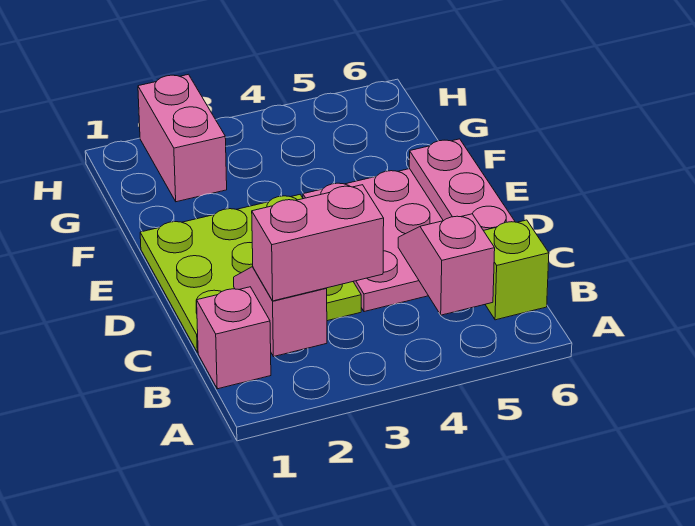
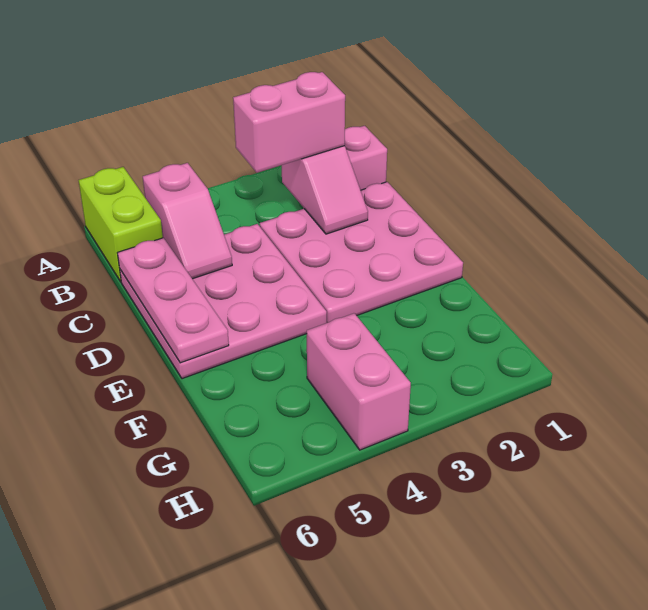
lime brick B6 level 1 -> lime brick A6:B6 level 1
lime plate C1:E3 level 1 -> pink plate C1:E3 level 1
pink brick G2:H2 level 1 -> pink brick G4:H4 level 1

